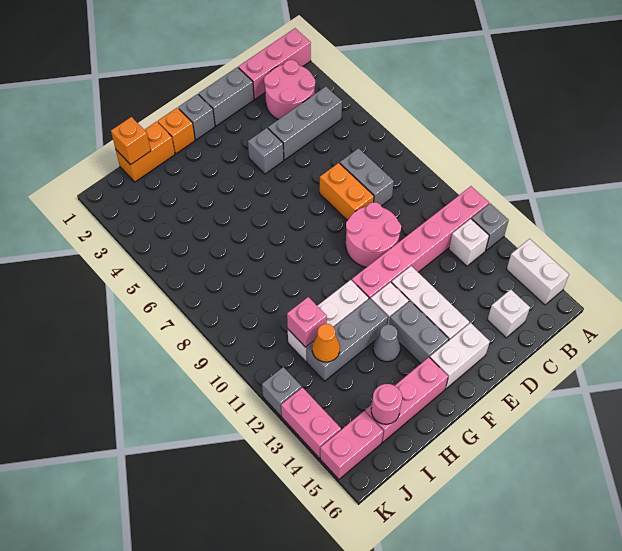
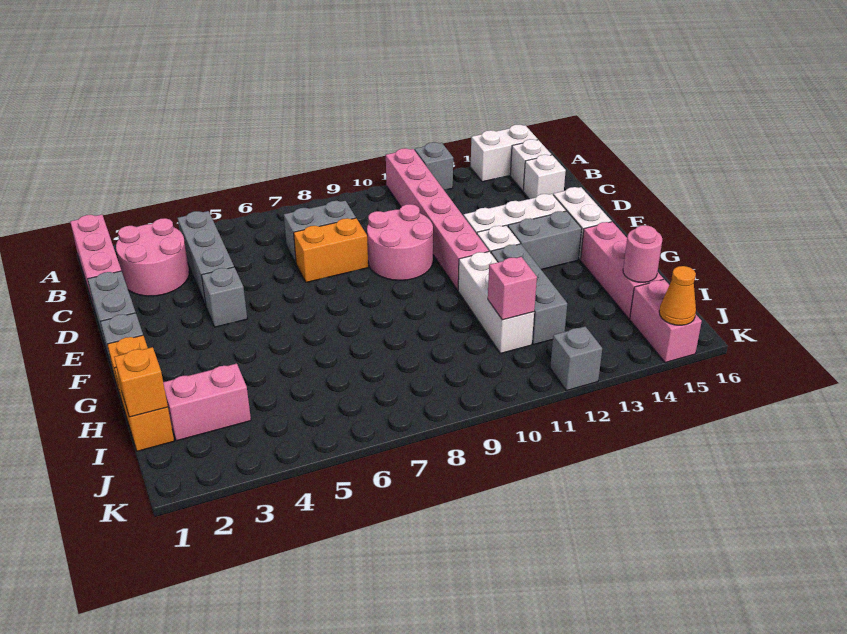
white brick B12 level 1 -> white brick B15 level 1
grey cone G13 level 1 -> none
orange cone I12 level 2 -> orange cone K15 level 2
pink brick K13:K14 level 1 -> pink brick I2:I3 level 1

